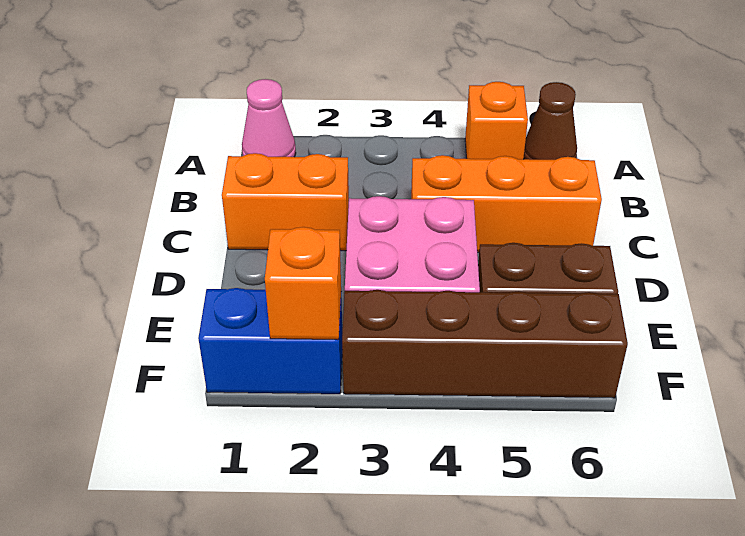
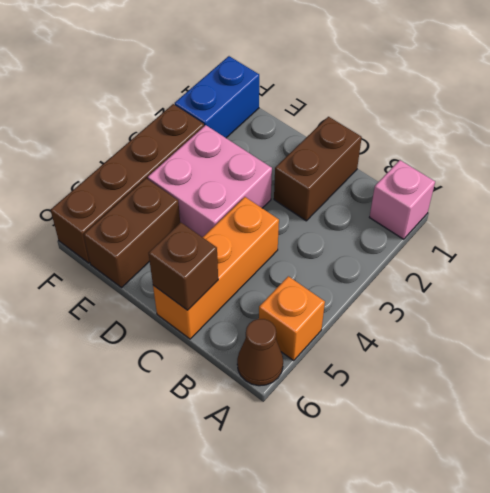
pink cone A1 level 1 -> pink brick A1 level 1
orange brick C1:C2 level 1 -> brown brick C1:C2 level 1
none -> brown brick C6 level 2
orange brick F2 level 2 -> none

